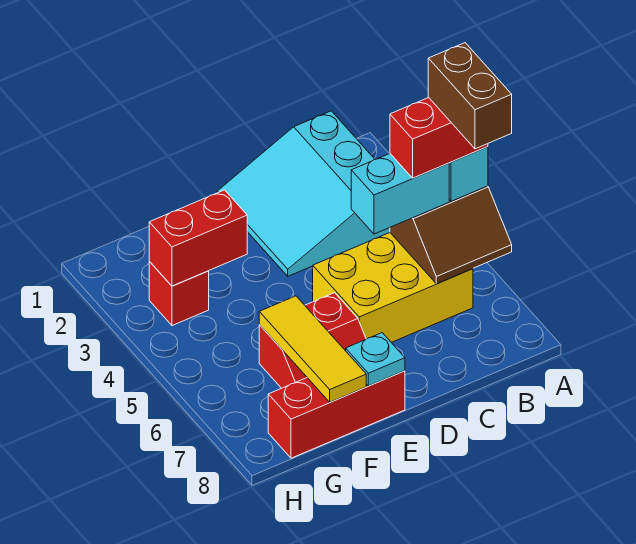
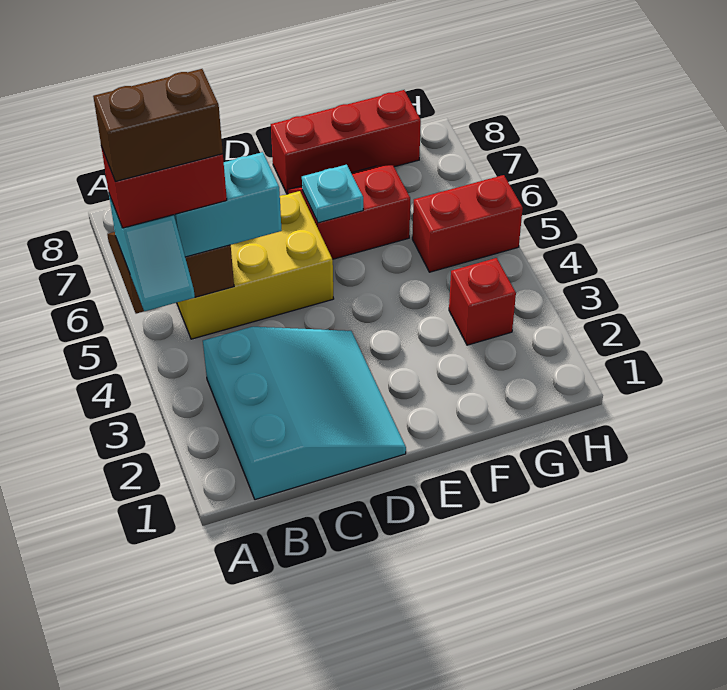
brown brick A5:A6 level 5 -> brown brick A5:B5 level 5
cyan plate E8 level 2 -> cyan plate E6 level 2
red brick F3:G3 level 2 -> red brick G5:H5 level 1
yellow tile F6:F8 level 2 -> none

